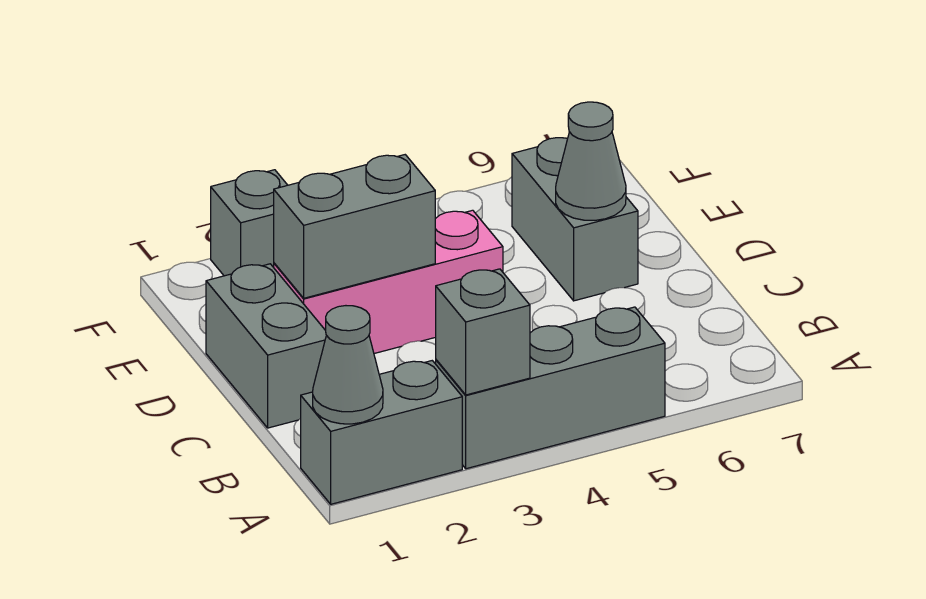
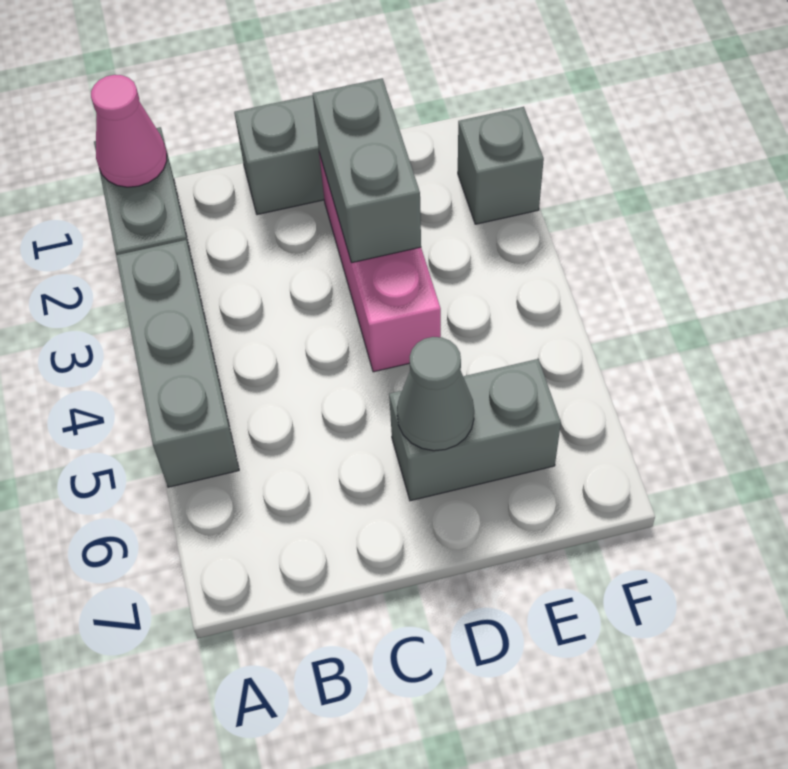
grey cone A1 level 2 -> pink cone A1 level 2
grey brick A3 level 2 -> none

